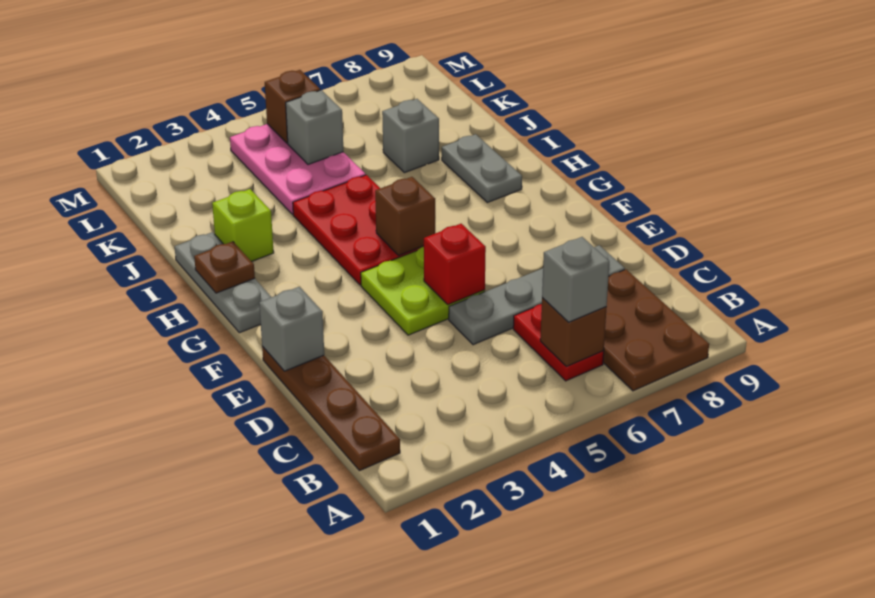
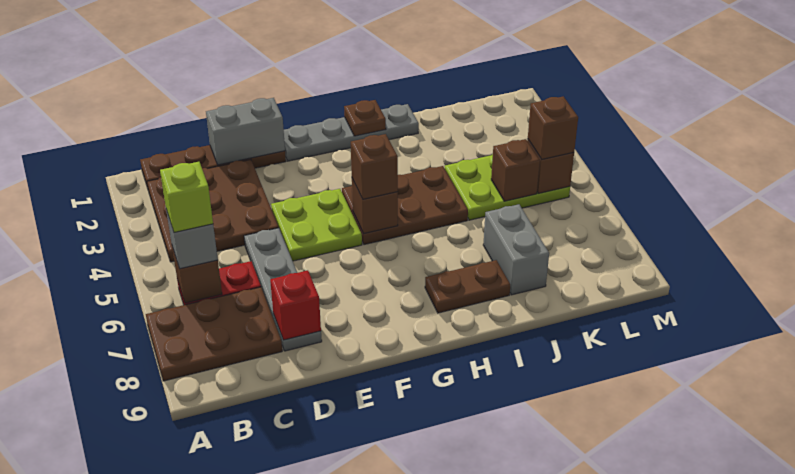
none -> brown plate B2:D4 level 1
grey brick E1 level 2 -> grey brick D1:E1 level 2
red brick E5 level 2 -> red brick D8 level 2
grey plate G1:I1 level 1 -> grey plate F1:I1 level 1
red plate G4:I5 level 1 -> brown plate G4:I5 level 1
none -> brown brick G5 level 3
grey plate H8:I8 level 1 -> brown plate H8:I8 level 1
lime brick I2 level 1 -> lime brick B6 level 4
pink plate J4:L5 level 1 -> lime plate J4:L5 level 1
grey brick J7 level 1 -> grey brick J7:J8 level 1
grey brick K5 level 2 -> brown brick K5 level 2
none -> brown brick L5 level 3

